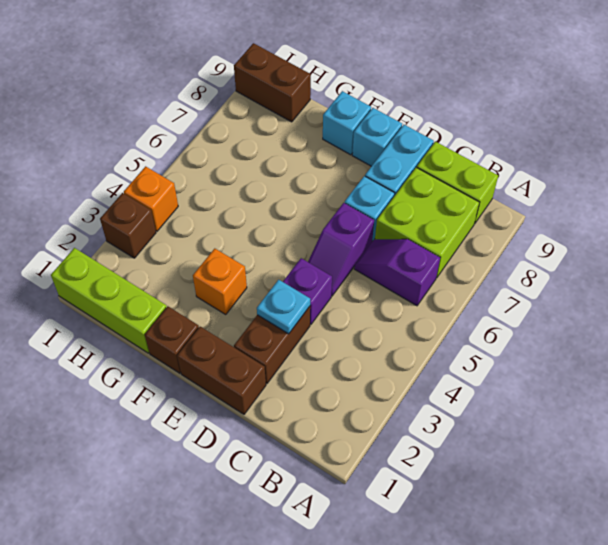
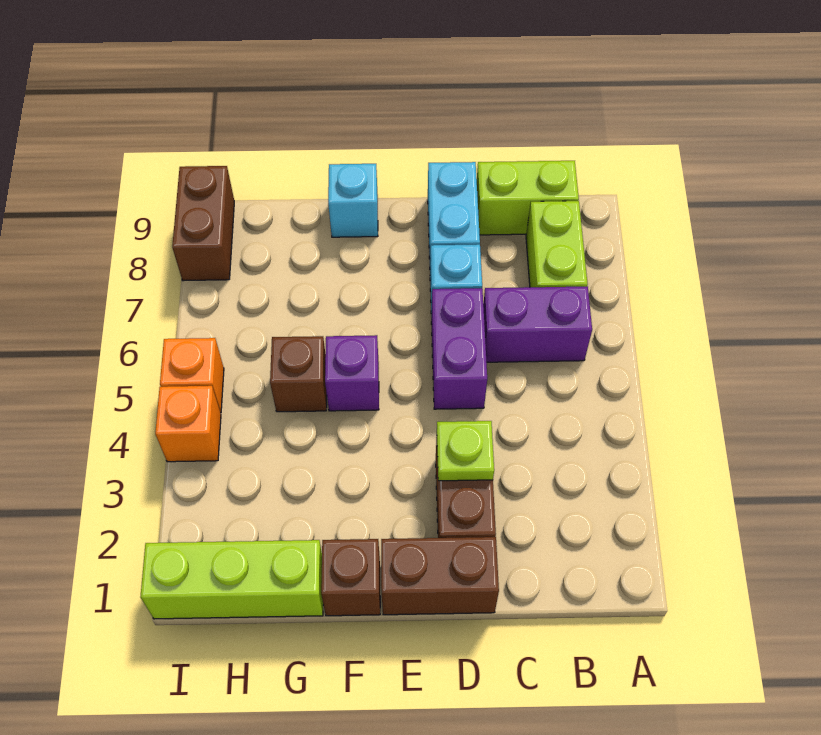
purple slope B6:C6 level 1 top B -> purple brick B6:C6 level 1
lime brick B7:C8 level 1 -> lime brick B7:B8 level 1
cyan plate D3 level 2 -> lime plate D3 level 2
purple brick D4 level 1 -> purple brick F5 level 1
purple slope D5:D6 level 1 top 6 -> purple brick D5:D6 level 1
cyan brick E9 level 1 -> none
orange brick F3 level 1 -> orange brick I5 level 1
brown brick H9:I9 level 1 -> brown brick I8:I9 level 1
brown brick I3 level 1 -> brown brick G5 level 1

